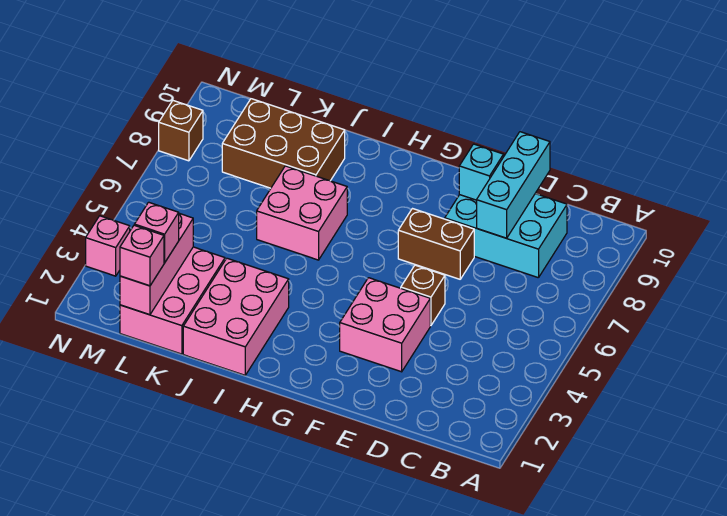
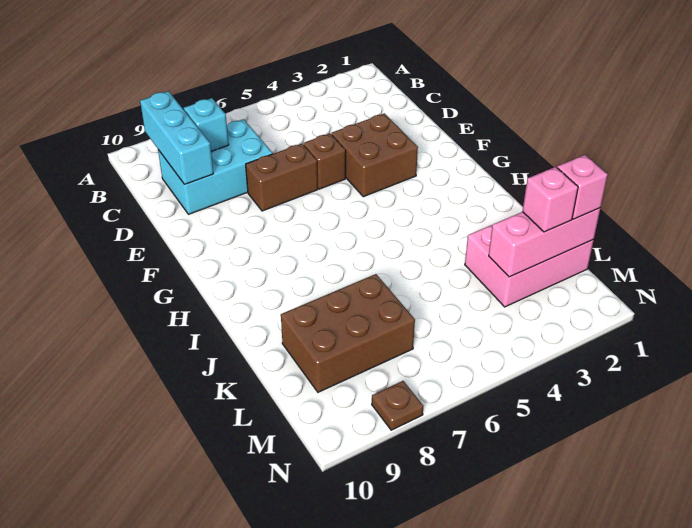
cyan brick C8:E9 level 1 -> cyan brick C7:D9 level 1
cyan brick D8:D10 level 2 -> cyan brick B9:D9 level 2
pink brick E3:F4 level 1 -> brown brick E3:F4 level 1
brown brick E7:F7 level 1 -> brown brick E6:E7 level 1
cyan brick E9 level 2 -> cyan brick C8 level 2
pink brick I1:J3 level 1 -> none
pink brick I6:J7 level 1 -> none
brown brick J8:L9 level 1 -> brown brick K7:L9 level 1
pink brick N3 level 1 -> none
brown brick N8 level 1 -> brown plate N8 level 1

